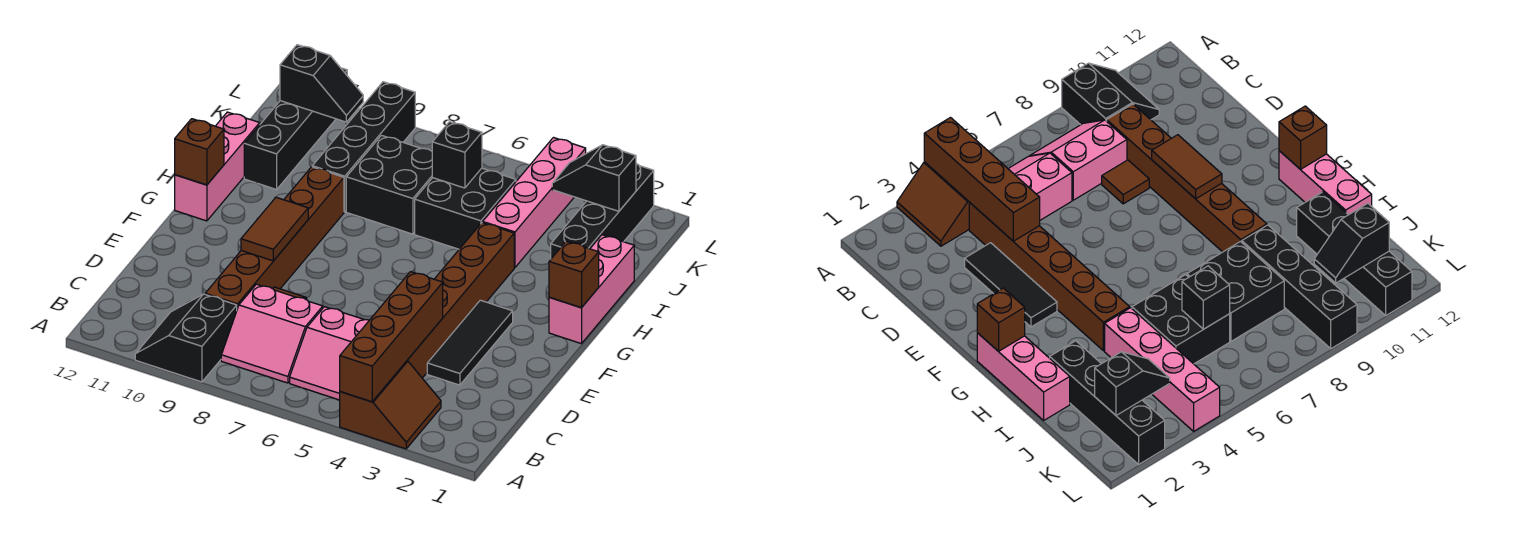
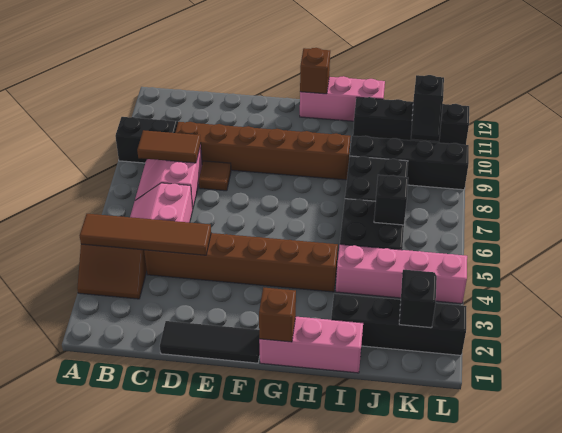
brown brick A4:D4 level 2 -> brown tile A4:D4 level 2
black tile D3:F3 level 1 -> black tile D1:F1 level 1
brown tile E9:F9 level 2 -> brown tile B8:C8 level 2

